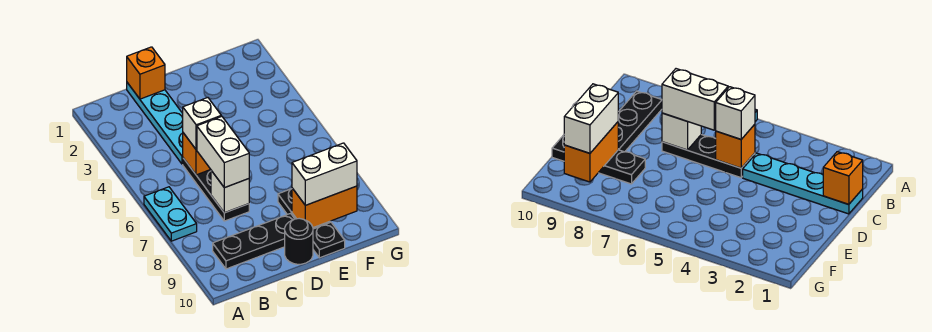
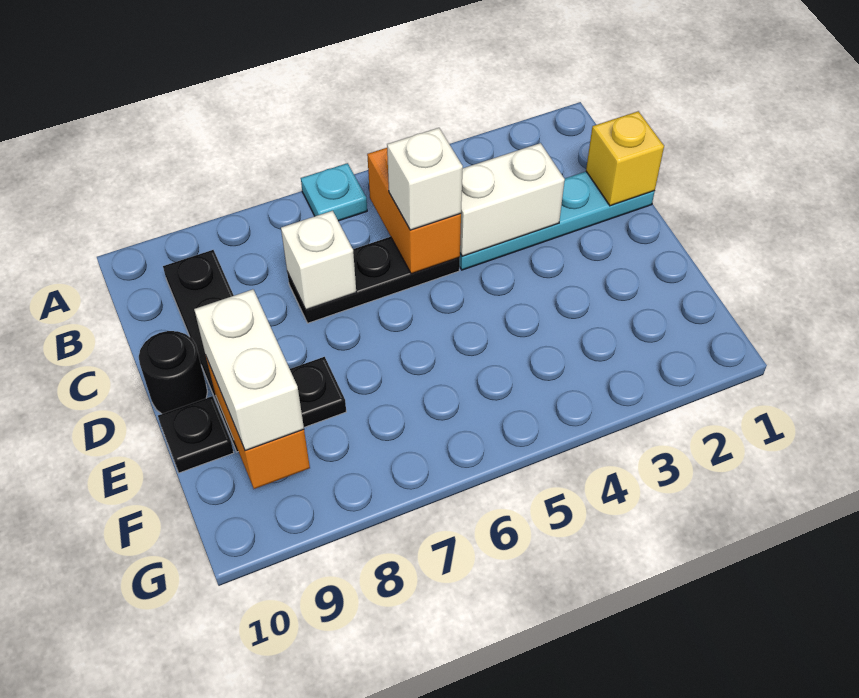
cyan plate A6:A7 level 1 -> cyan plate A6 level 1
orange brick C1 level 2 -> yellow brick C1 level 2
orange brick C5 level 2 -> orange brick B5:C5 level 2
white brick C6:C7 level 3 -> white brick C3:C4 level 2

